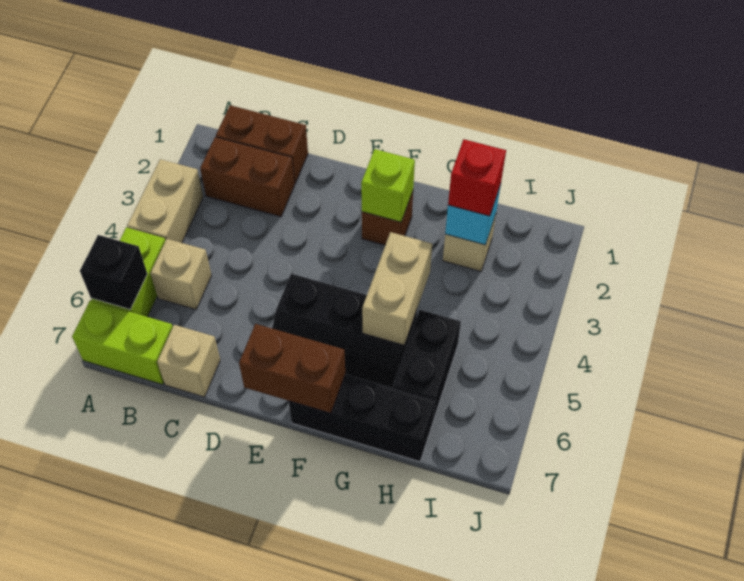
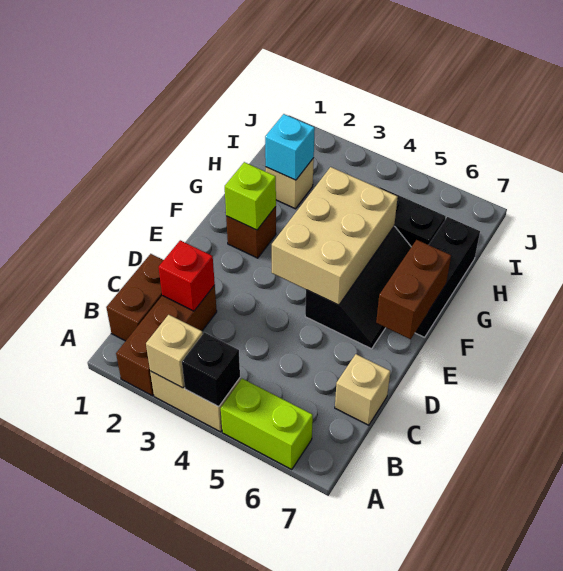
black brick A6 level 2 -> black brick A4 level 2
lime brick A7:B7 level 1 -> none
brown brick B2:C2 level 1 -> brown brick A2:C2 level 1
tan brick B5 level 1 -> tan brick A3 level 2
tan brick G4:G5 level 2 -> tan brick E4:G5 level 2
red brick H2 level 3 -> red brick C2 level 2

